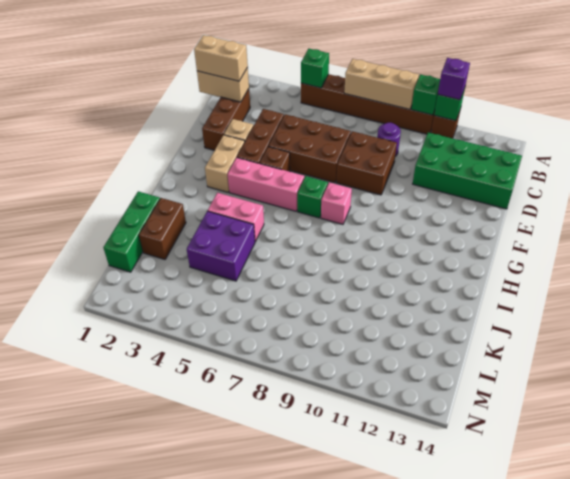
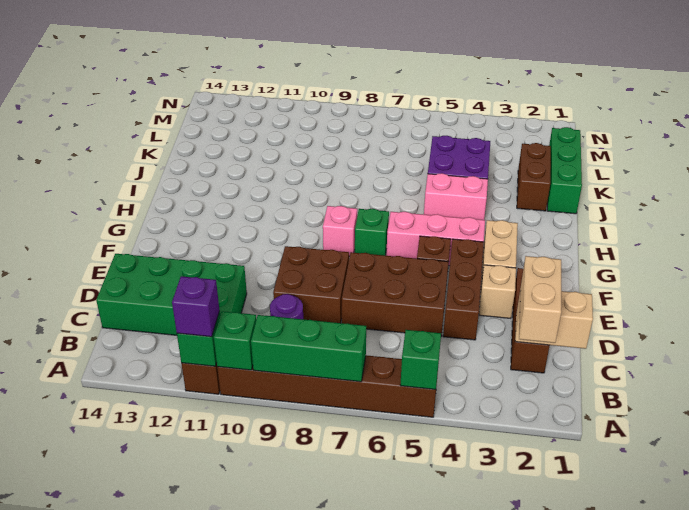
tan brick A7:A9 level 2 -> green brick A7:A9 level 2
tan brick C1:C2 level 3 -> tan brick B2:C2 level 3

